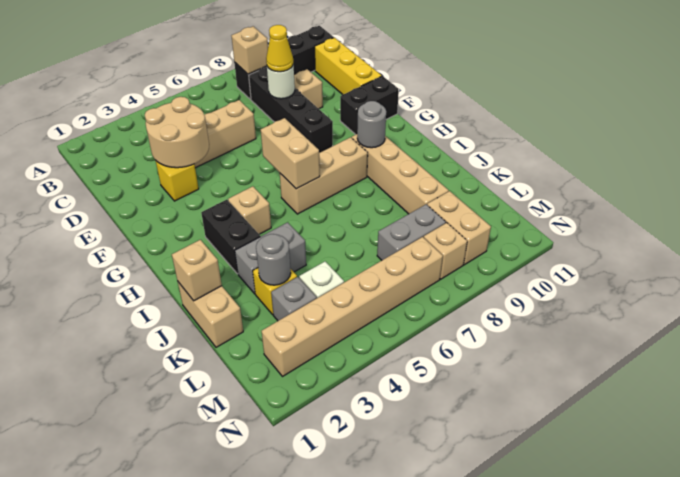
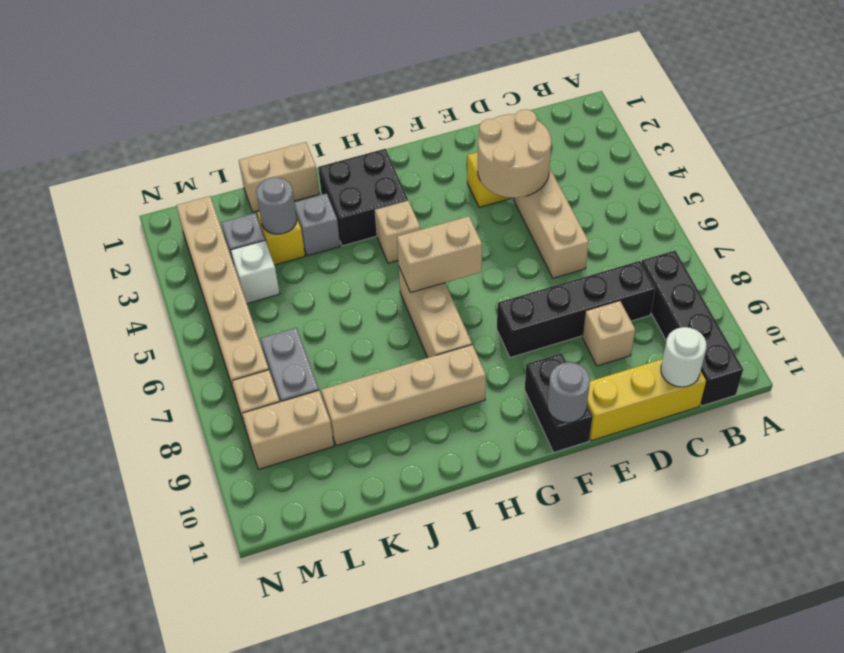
tan brick B8 level 2 -> none
white round brick D8 level 2 -> white round brick C11 level 2
yellow cone D8 level 3 -> none
black brick H3:I3 level 1 -> black brick H2:I3 level 1
grey round brick H9 level 2 -> grey round brick F11 level 2
tan brick J1 level 2 -> none
grey brick J3:J4 level 1 -> grey brick J3 level 1

